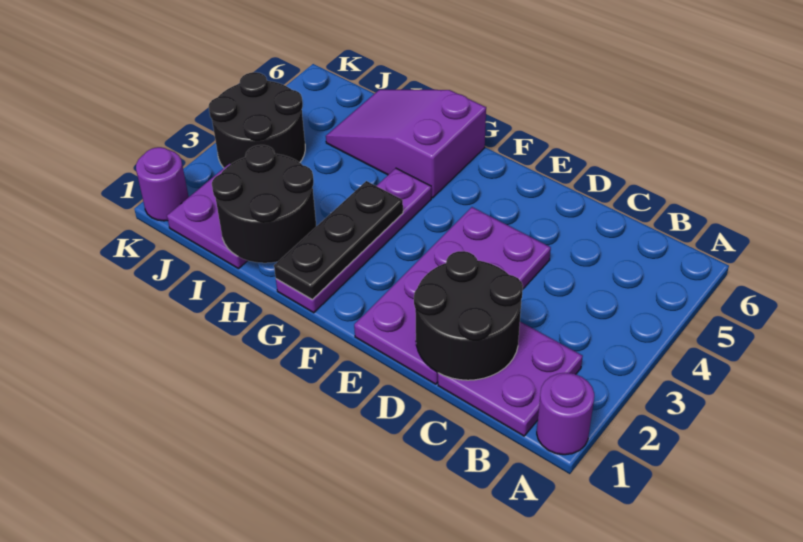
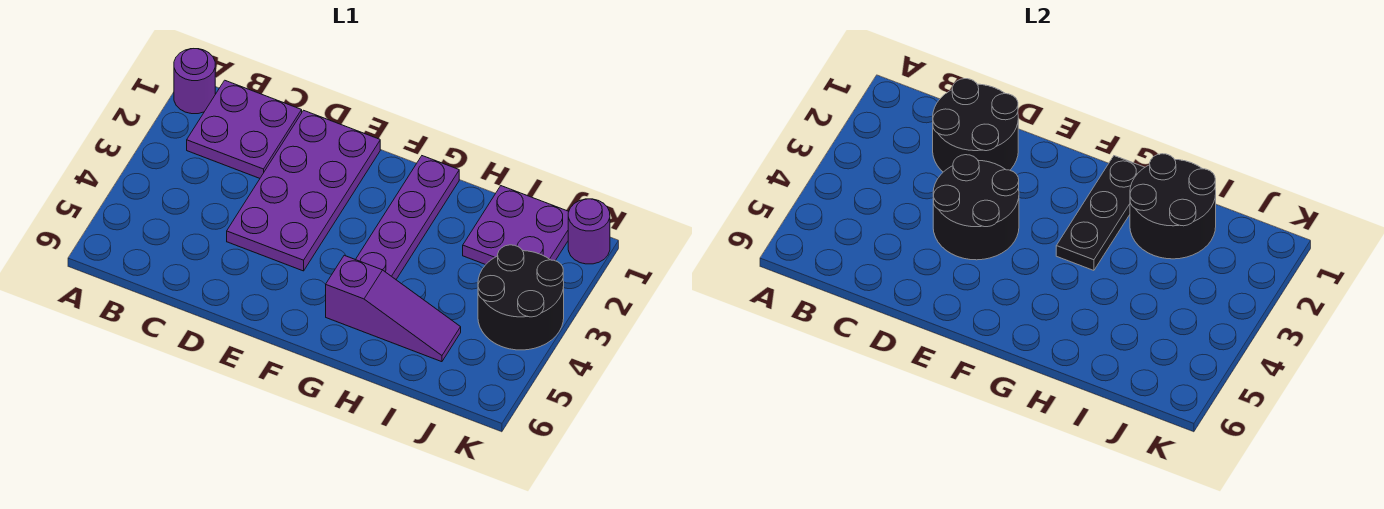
none -> black round brick D3:E4 level 2
purple slope G5:I6 level 1 top G -> purple slope G5:I5 level 1 top G

